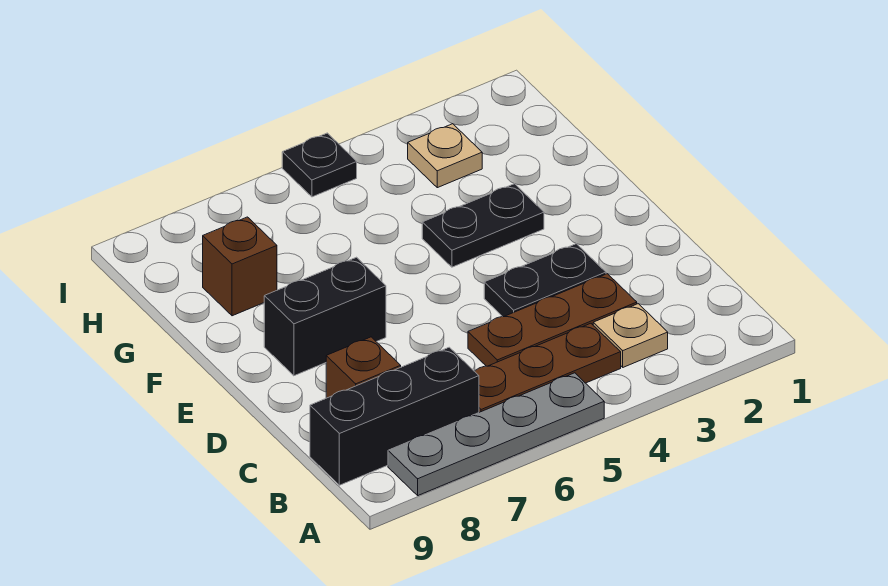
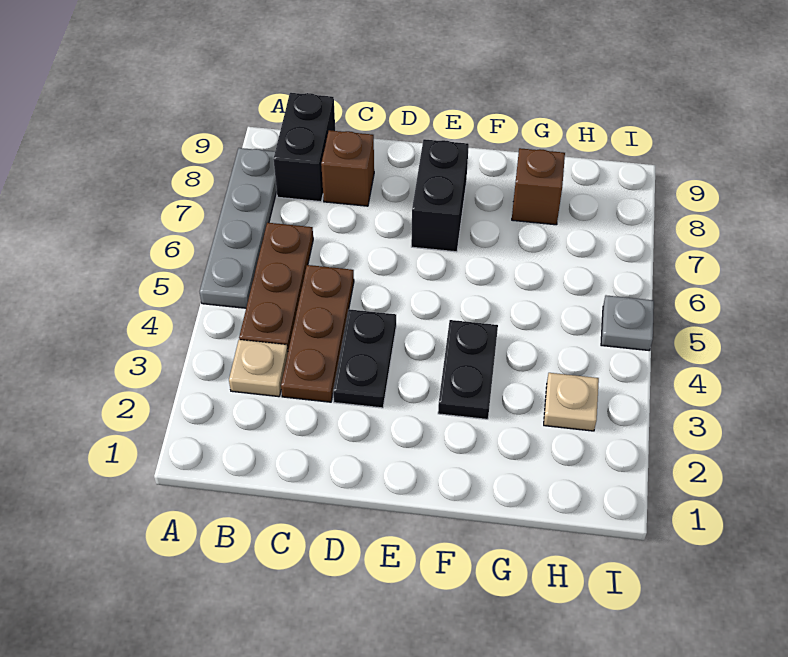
black brick B7:B9 level 1 -> black brick B8:B9 level 1
black plate I5 level 1 -> grey plate I5 level 1

